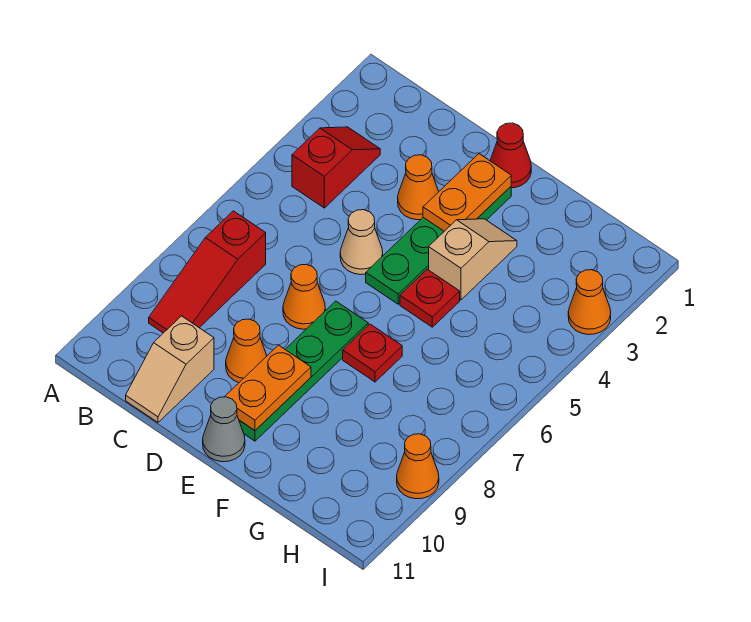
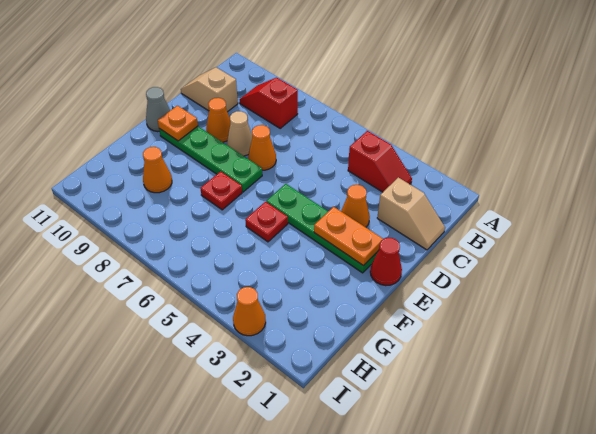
red slope B7:B9 level 1 top 7 -> red slope B8:B9 level 1 top 8
tan cone D5 level 1 -> tan cone D8 level 1
orange plate E9:E10 level 2 -> orange plate E10 level 2
tan slope F3:F4 level 1 top 4 -> tan slope C1:C2 level 1 top 2
orange cone I9 level 1 -> orange cone G9 level 1

